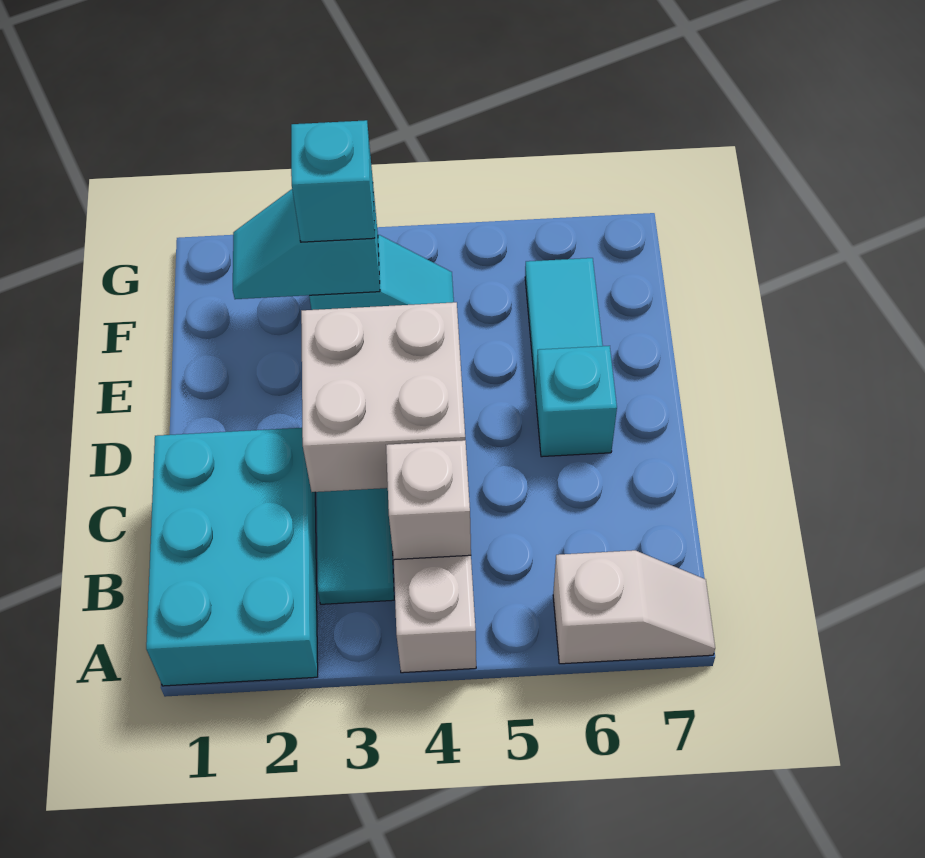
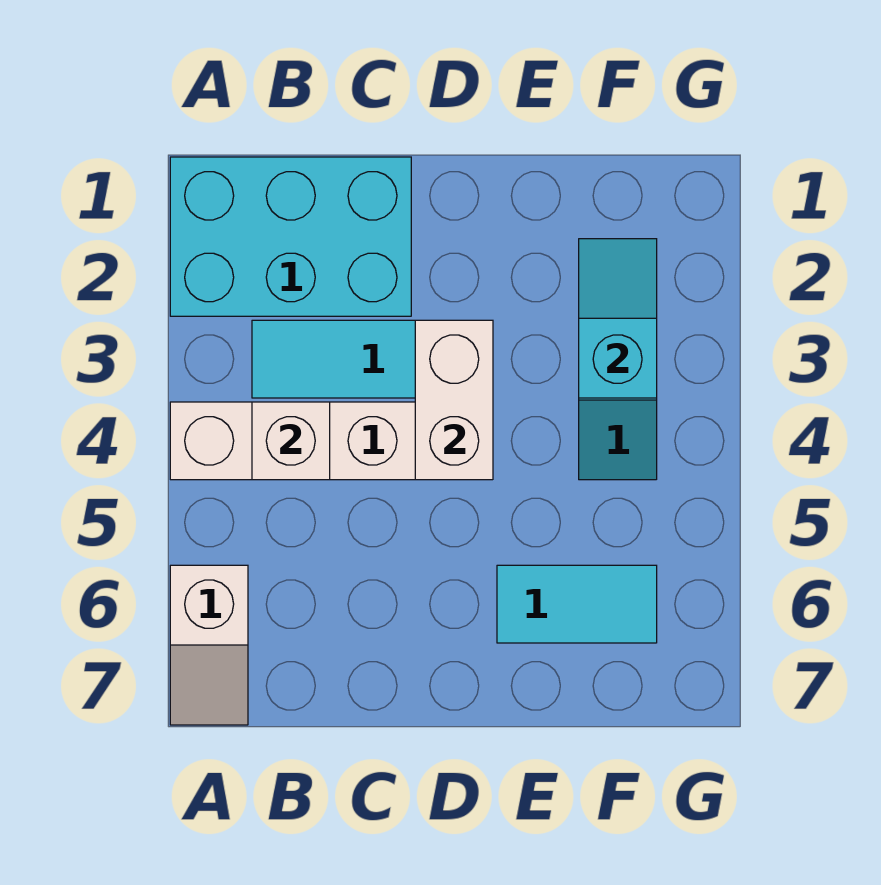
white brick C3:D4 level 2 -> white brick D3:D4 level 2
cyan brick D6 level 1 -> none
cyan brick F3 level 3 -> none

